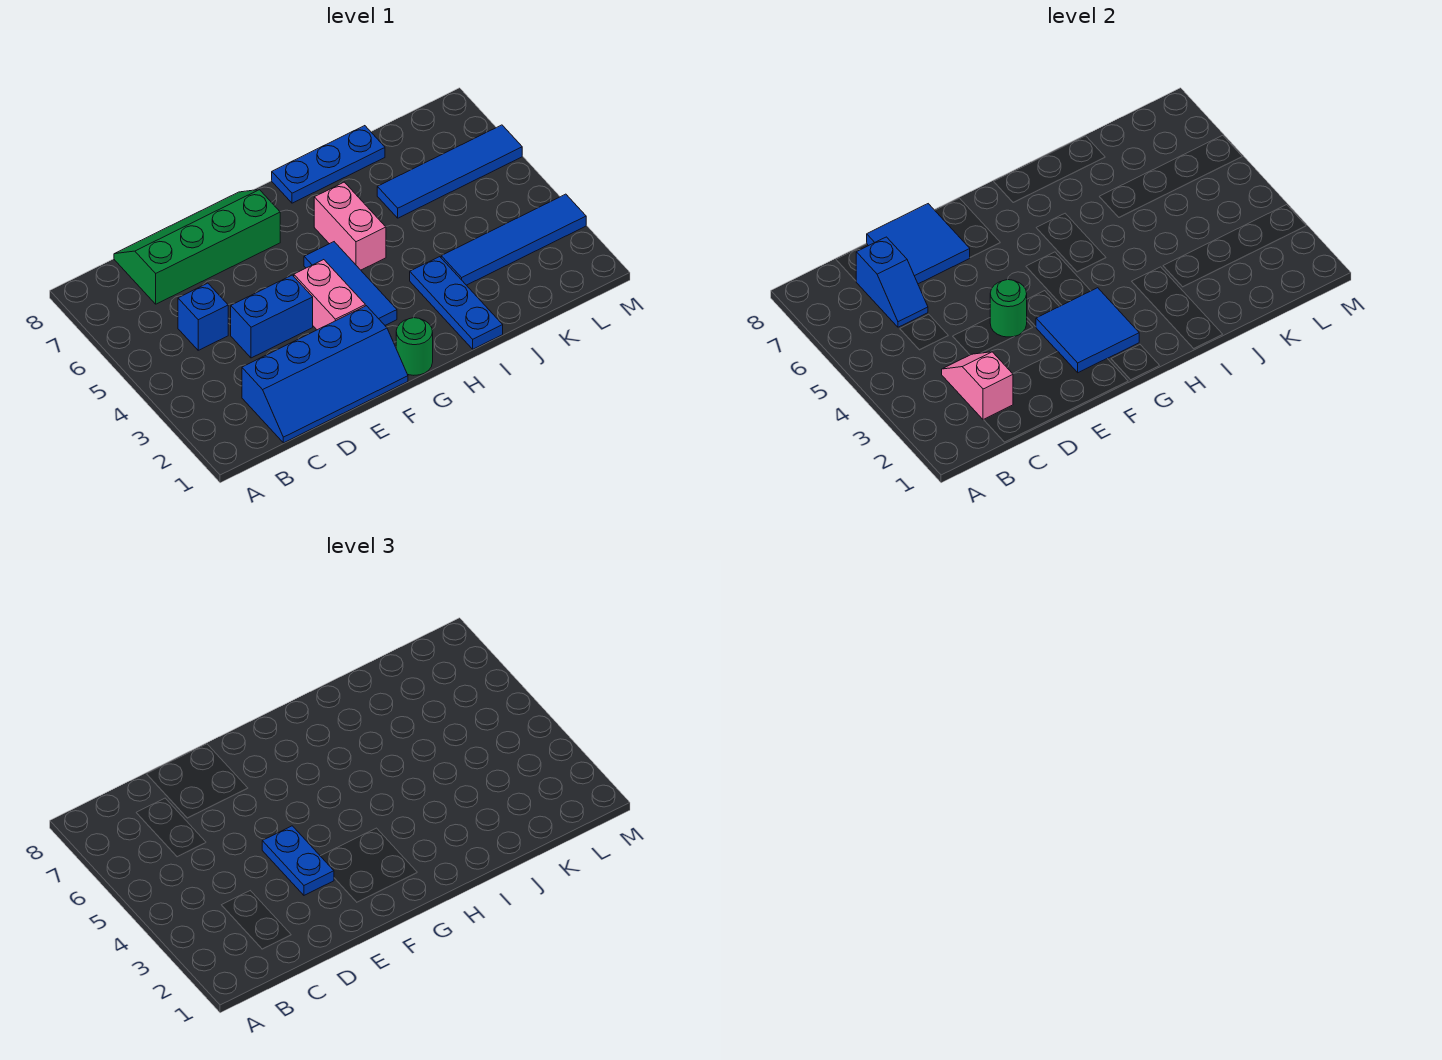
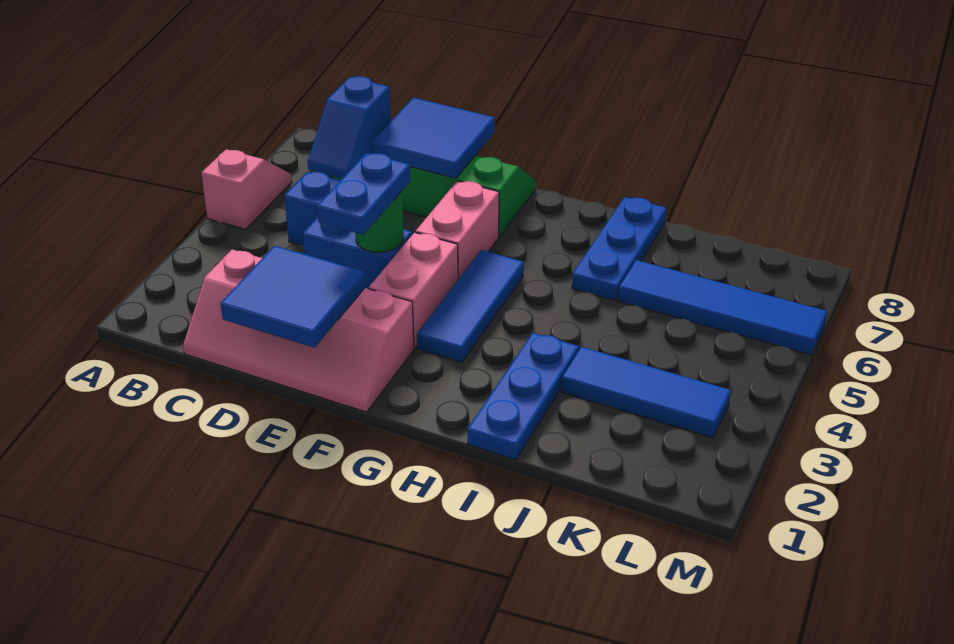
blue slope C1:F2 level 1 top 2 -> pink slope C1:F2 level 1 top 2
pink slope C2:C3 level 2 top 2 -> pink slope A5:A6 level 1 top 5
blue tile F2:G3 level 2 -> blue tile D1:E2 level 2
green round brick G1 level 1 -> none
pink brick H5:H6 level 1 -> pink brick F5:F6 level 1
blue plate H8:J8 level 1 -> blue plate I6:I8 level 1
blue tile J3:M3 level 1 -> blue tile J3:L3 level 1

